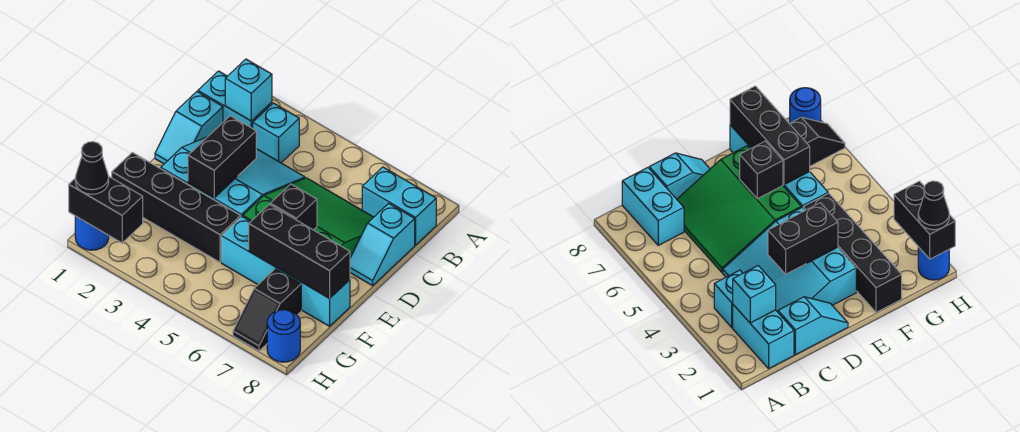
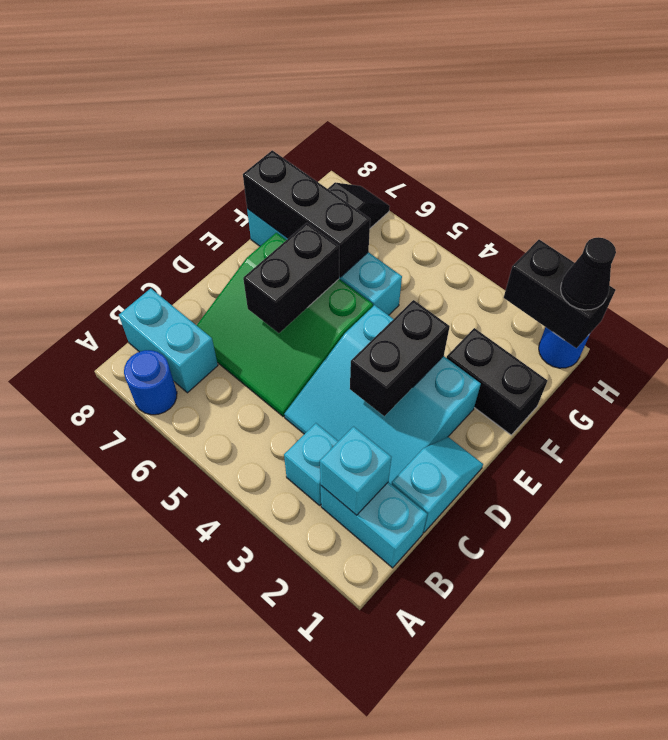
cyan slope C8:D8 level 1 top C -> none
black brick E6 level 2 -> black brick D6:E6 level 2
black brick F1:F4 level 1 -> black brick F1:F2 level 1
blue round brick H8 level 1 -> blue round brick A7 level 1

